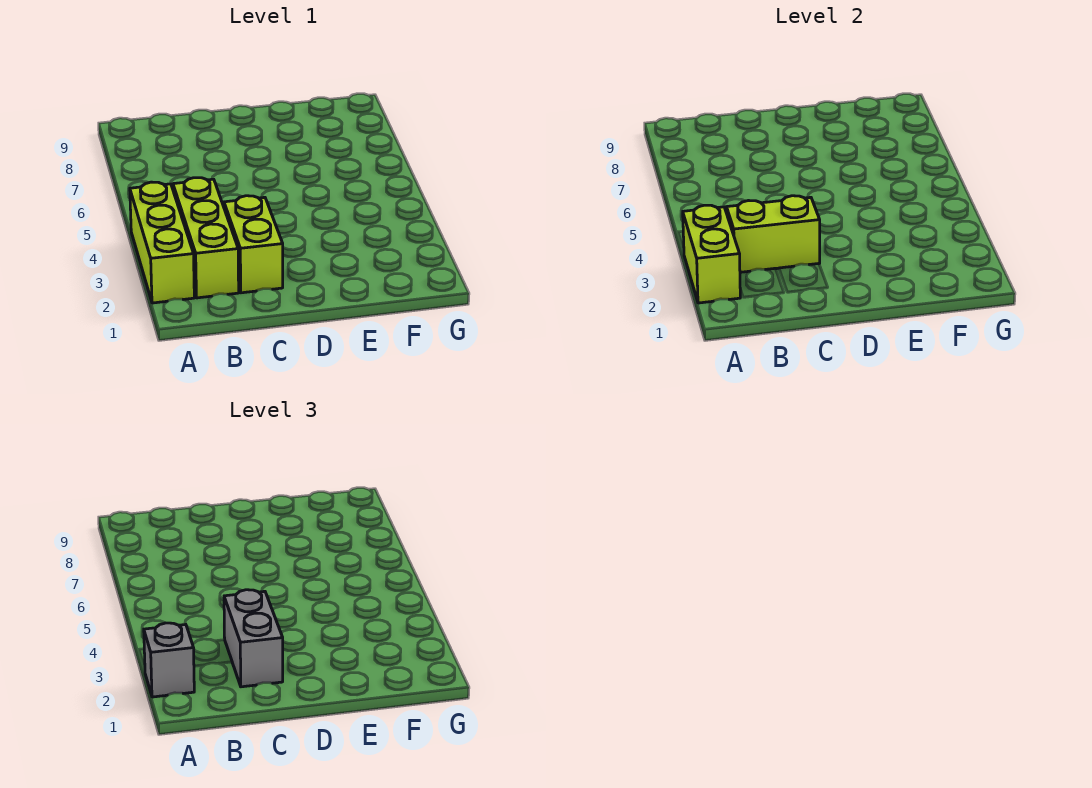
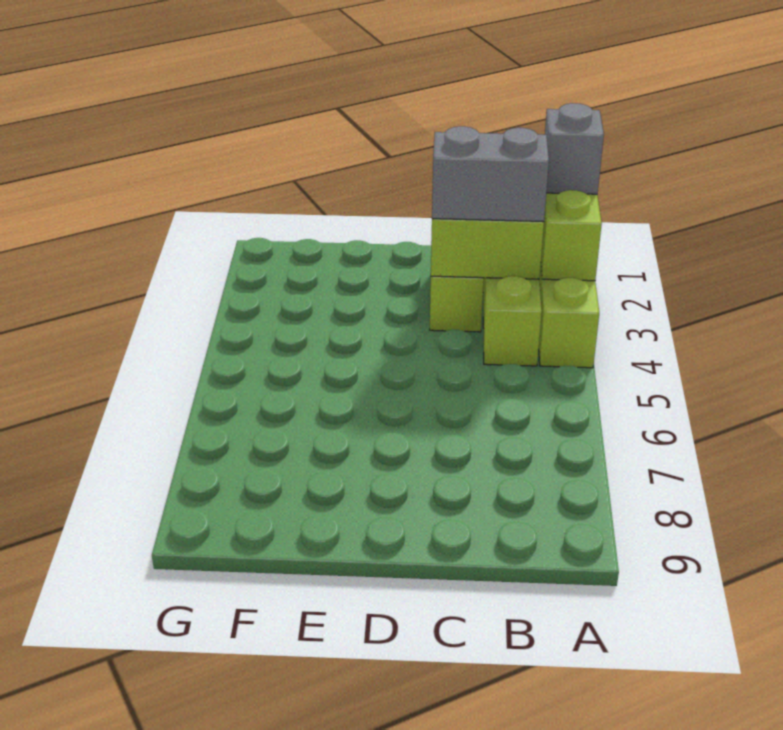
grey brick C2:C3 level 3 -> grey brick B3:C3 level 3

